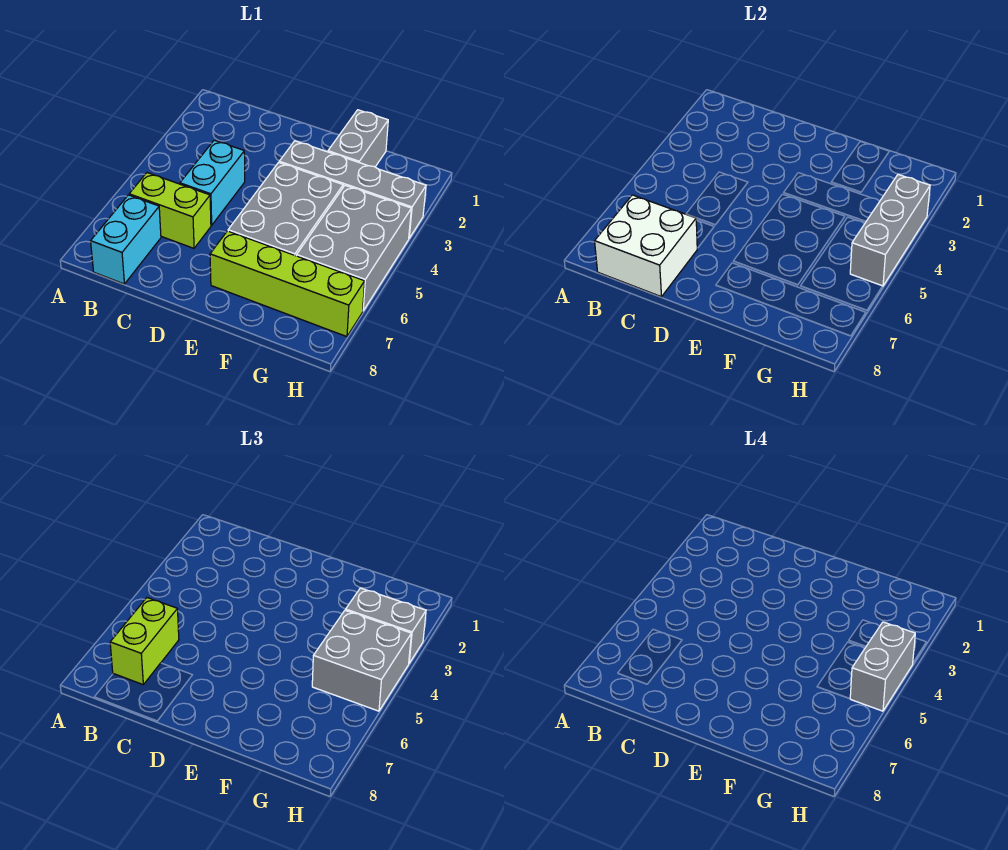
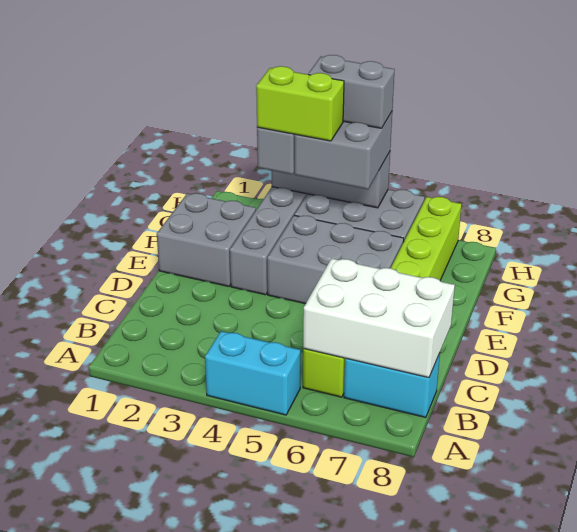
lime brick B6:B7 level 3 -> lime brick G3:G4 level 4
white brick B7:C8 level 2 -> white brick B6:C8 level 2
cyan brick C4:C5 level 1 -> cyan brick A4:A5 level 1
grey brick F1:F2 level 1 -> grey brick E1:F2 level 1

